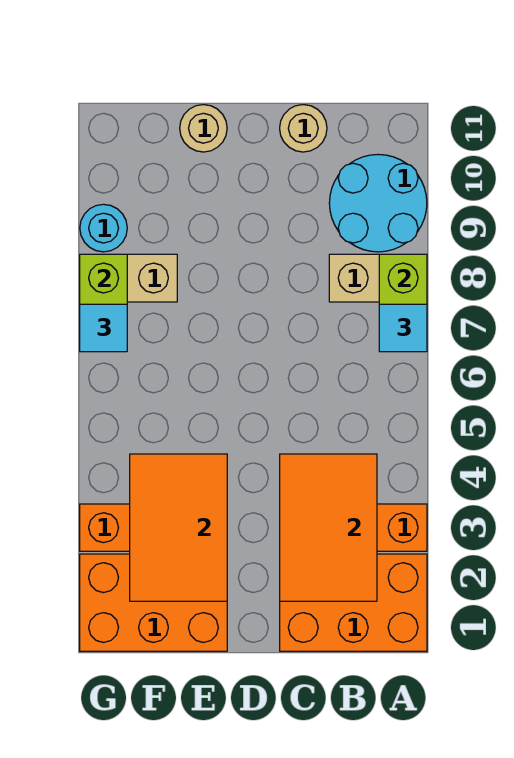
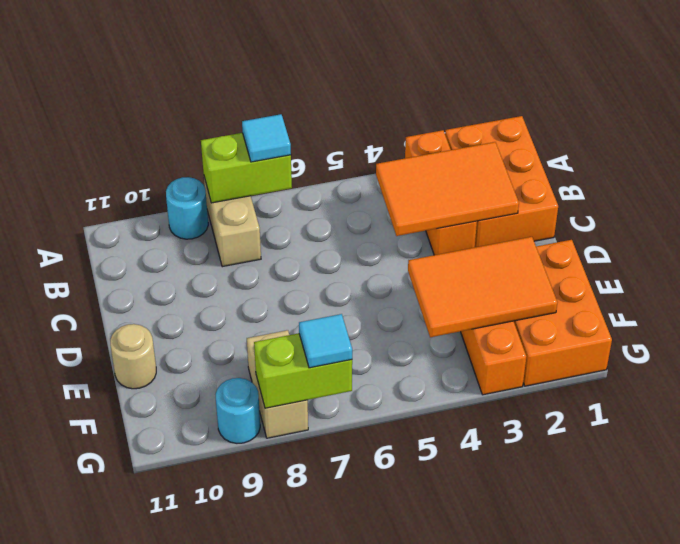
cyan round brick A9:B10 level 1 -> cyan round brick A9 level 1
tan round brick C11 level 1 -> none

